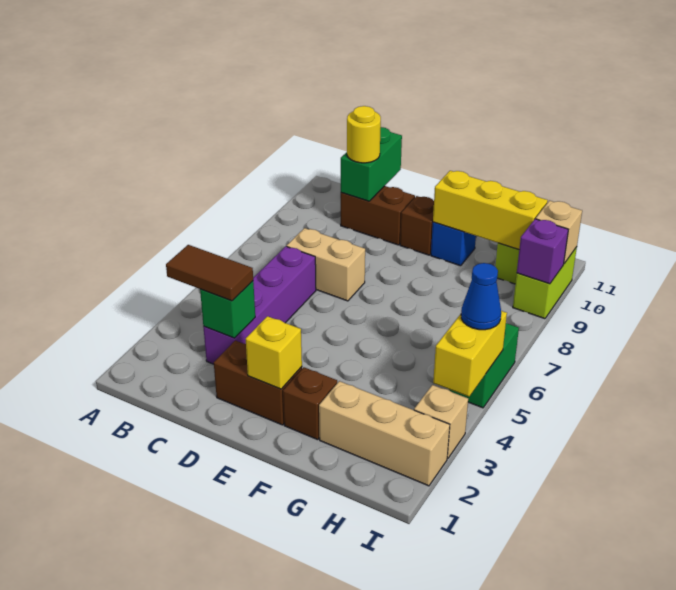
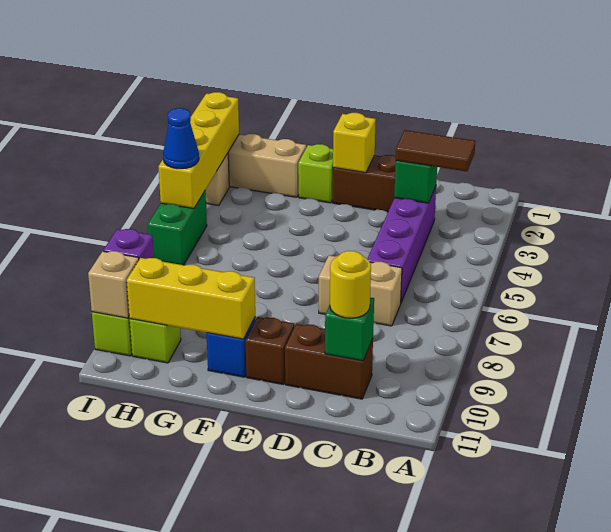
green brick C10:C11 level 2 -> green brick C10 level 2
brown brick F2 level 1 -> lime brick F2 level 1
yellow brick I4:I5 level 2 -> yellow brick I2:I5 level 2

